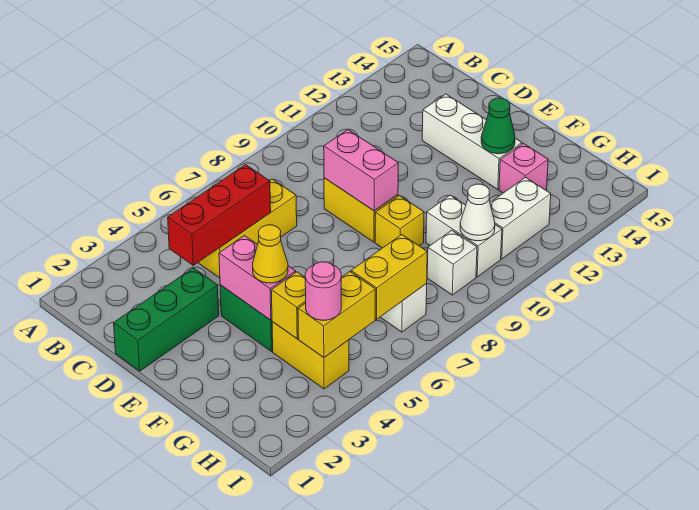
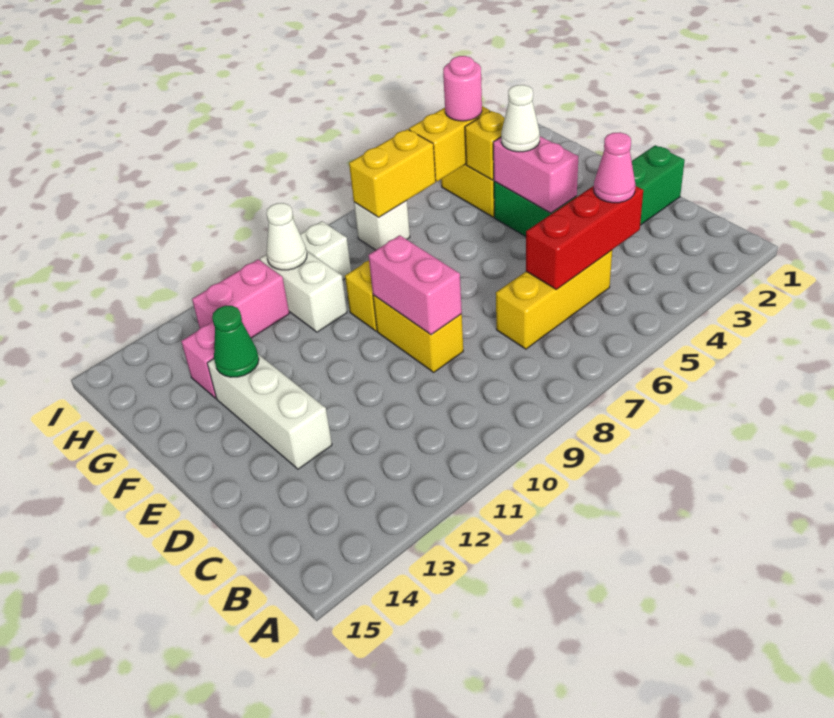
none -> pink cone C4 level 3
yellow cone F4 level 3 -> white cone F4 level 3
white brick H11:H12 level 1 -> pink brick H11:H12 level 1

